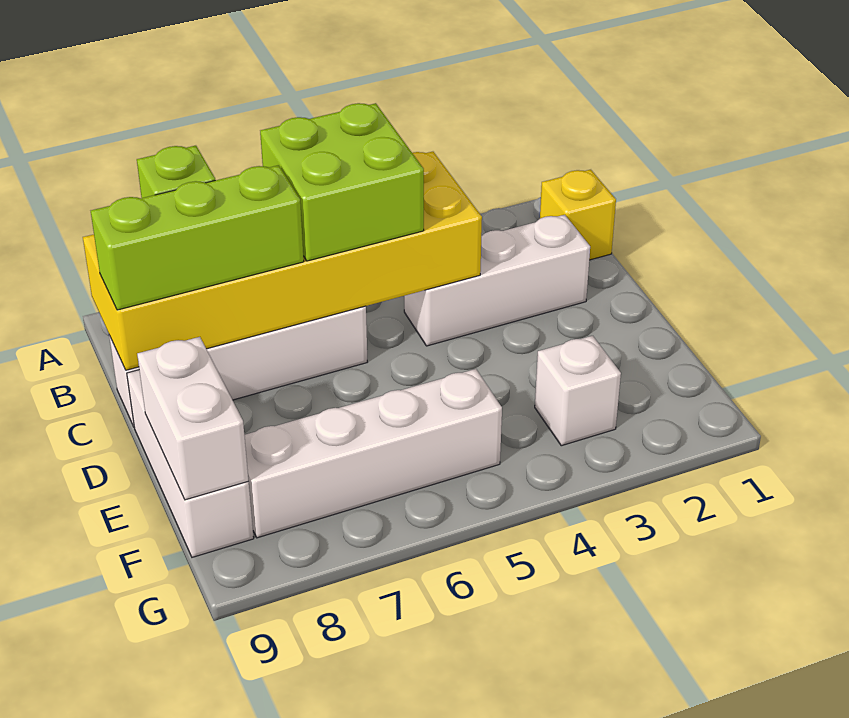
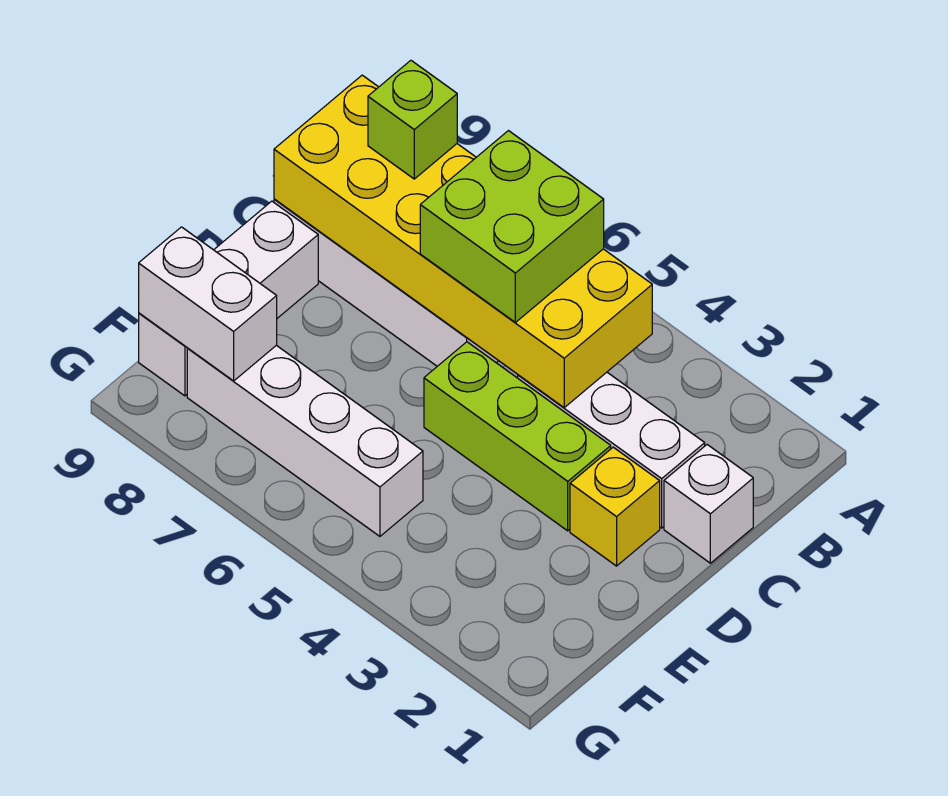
yellow brick B1 level 1 -> yellow brick D2 level 1
lime brick C7:C9 level 3 -> lime brick D3:D5 level 1
white brick E9:F9 level 2 -> white brick F8:F9 level 2
white brick F3 level 1 -> white brick C1 level 1

